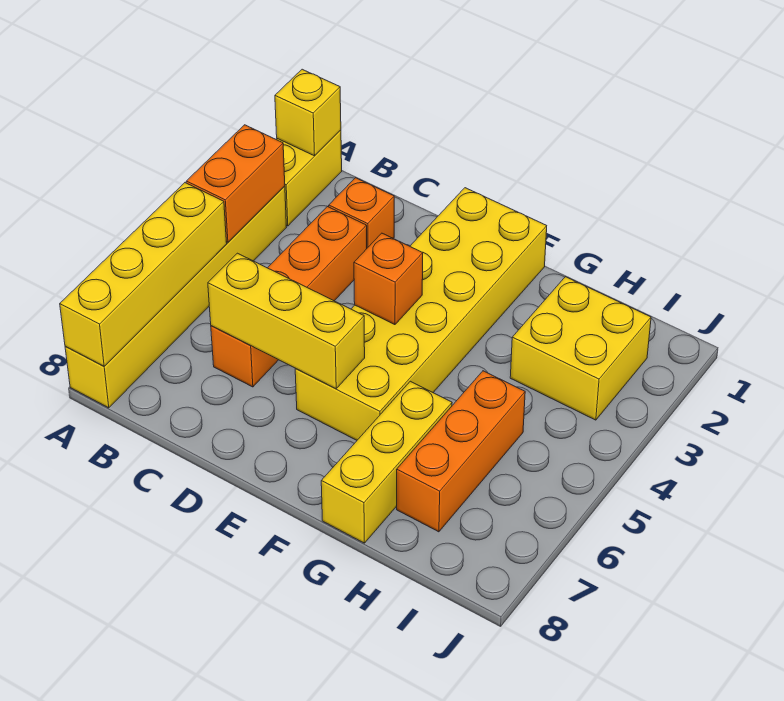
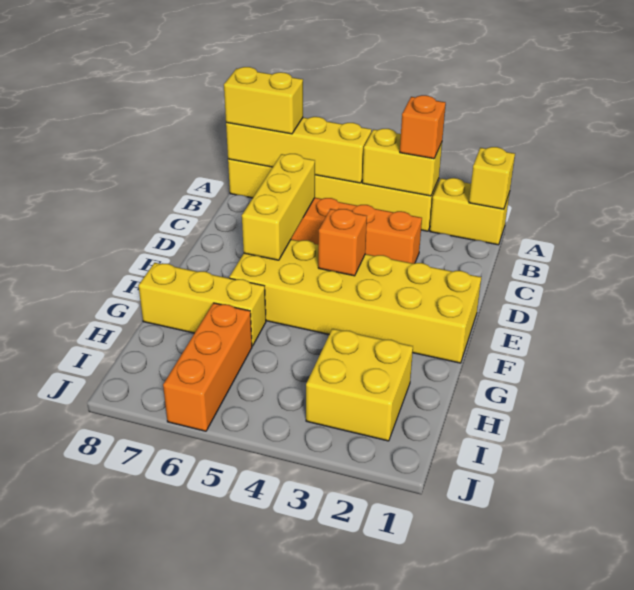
orange brick A3:A4 level 2 -> yellow brick A3:A4 level 2
none -> yellow brick A7:A8 level 3
orange brick C2 level 1 -> orange brick A3 level 3
orange brick H5:H7 level 1 -> orange brick H6:J6 level 1

